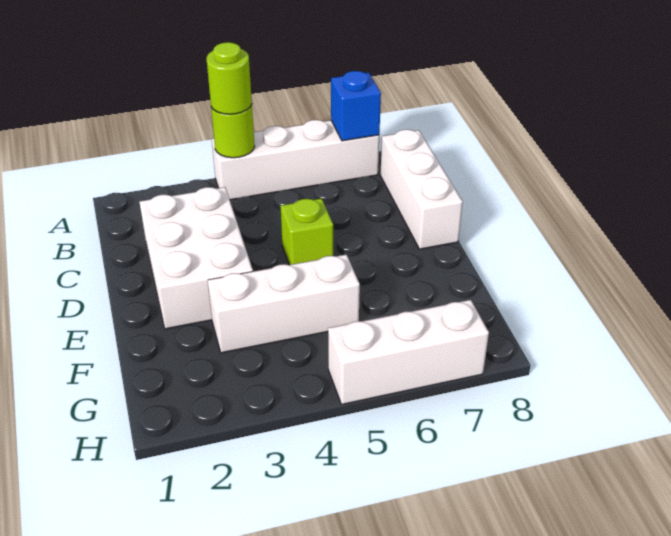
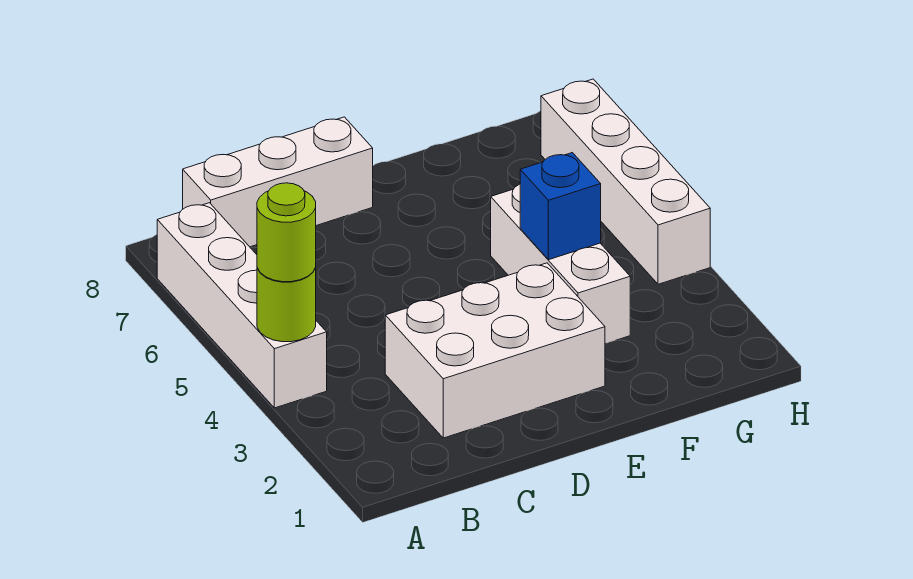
blue brick A7 level 2 -> blue brick F4 level 2
lime brick D5 level 1 -> none
white brick H5:H7 level 1 -> white brick H4:H7 level 1

